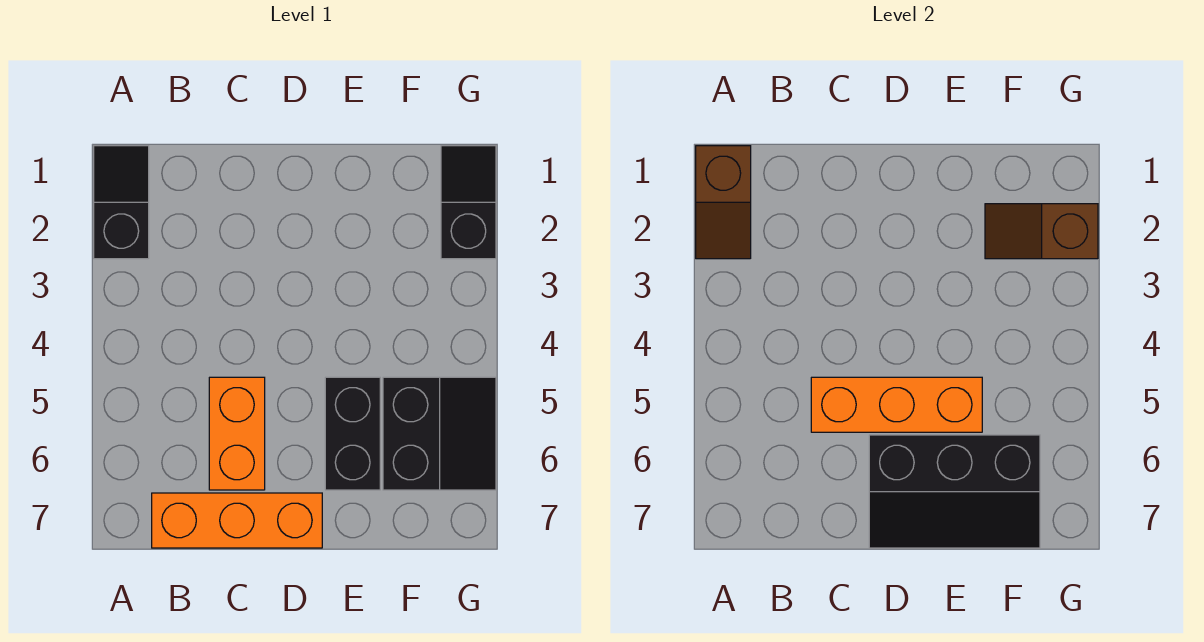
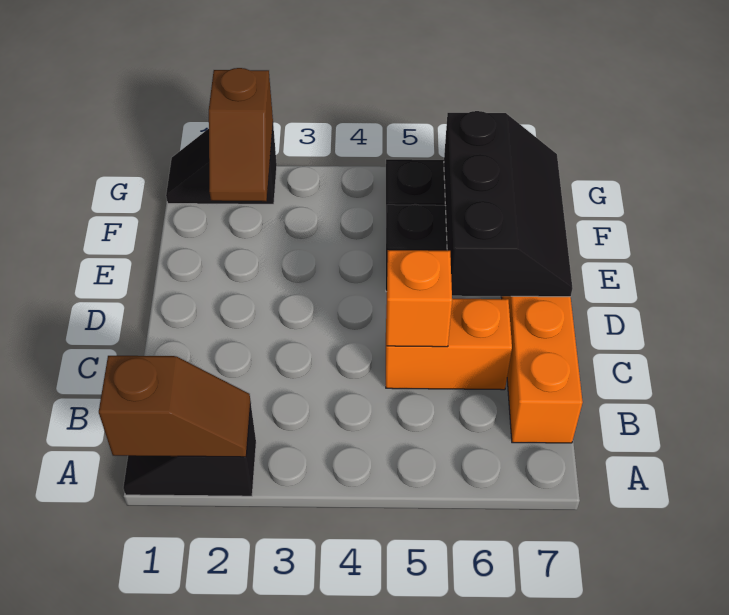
orange brick C5:E5 level 2 -> orange brick C5 level 2

